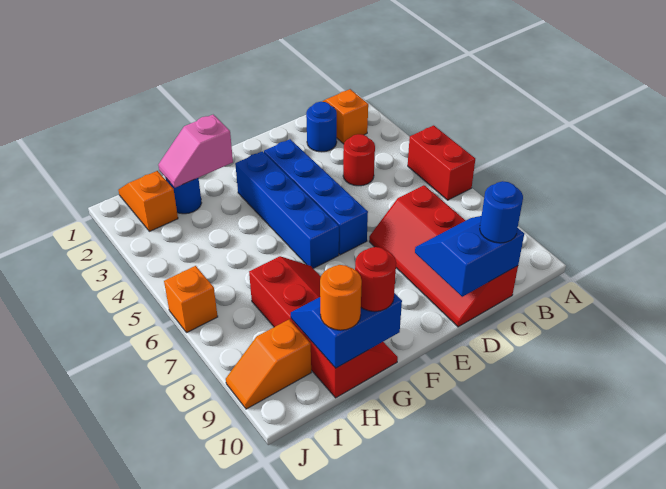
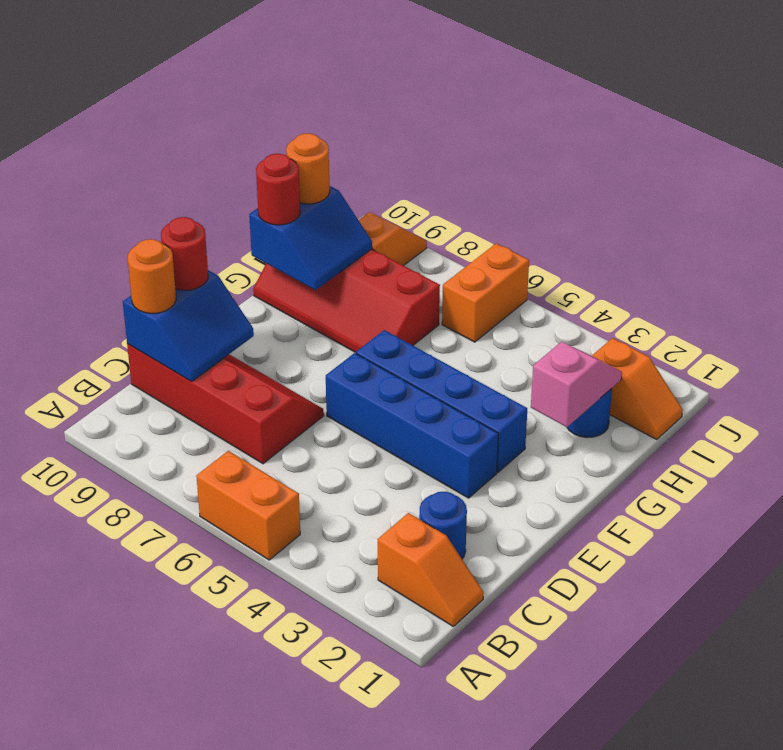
red brick A5:A6 level 1 -> orange brick A5:A6 level 1
red round brick C4 level 1 -> red round brick D10 level 3
blue round brick C10 level 3 -> orange round brick C10 level 3
orange brick J6 level 1 -> orange brick I6:J6 level 1

